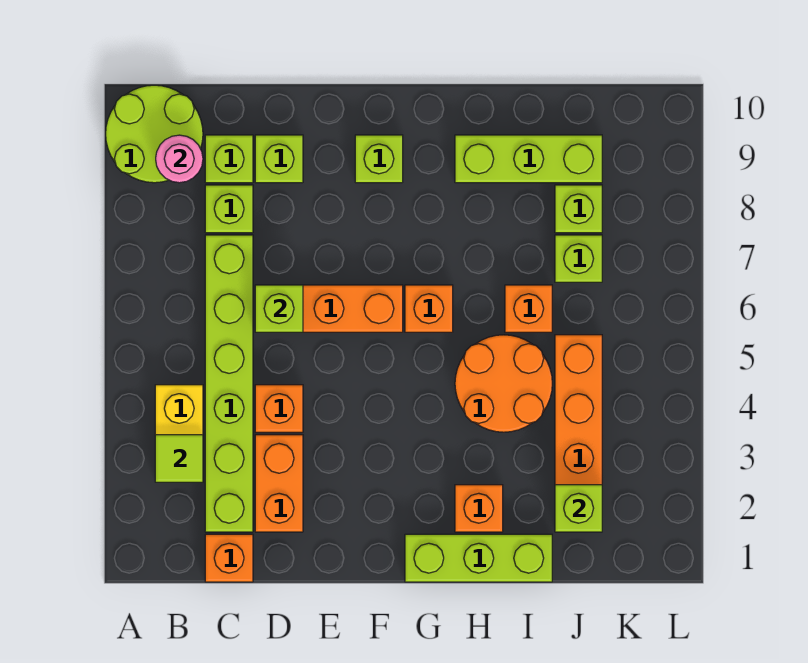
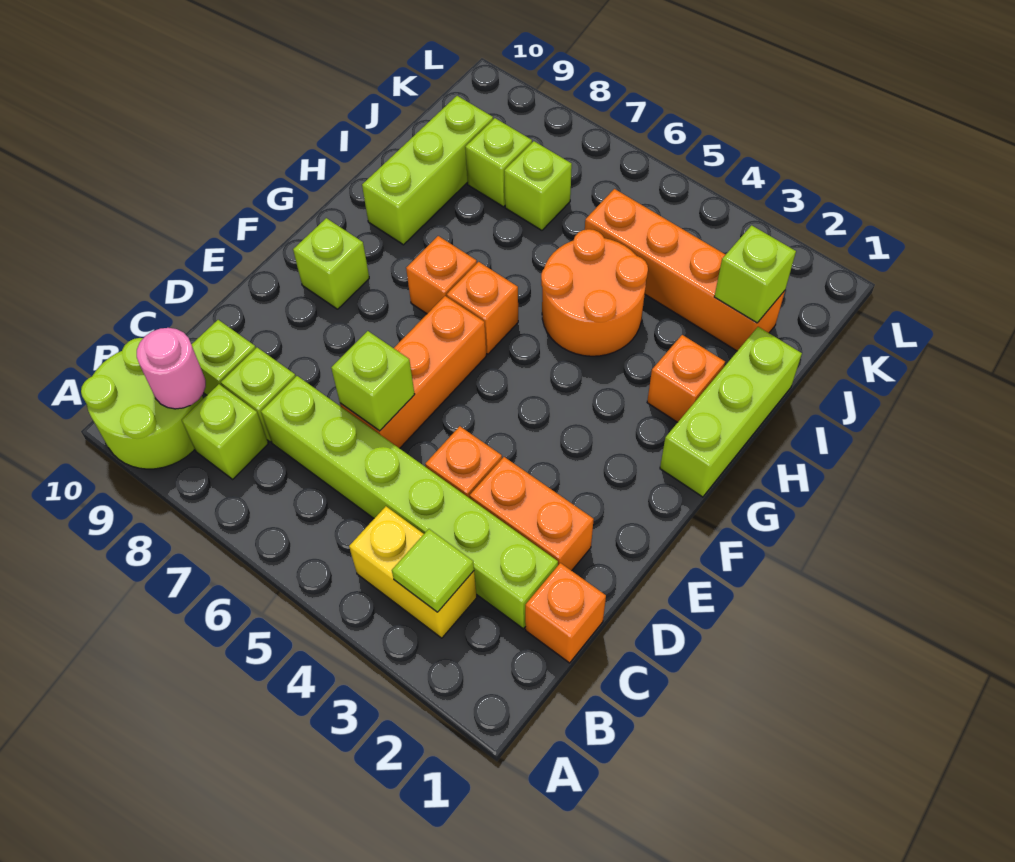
lime brick D9 level 1 -> lime brick B8 level 1
orange brick I6 level 1 -> orange brick G7 level 1

